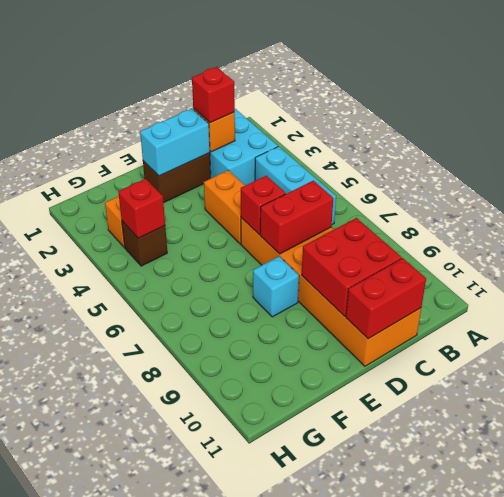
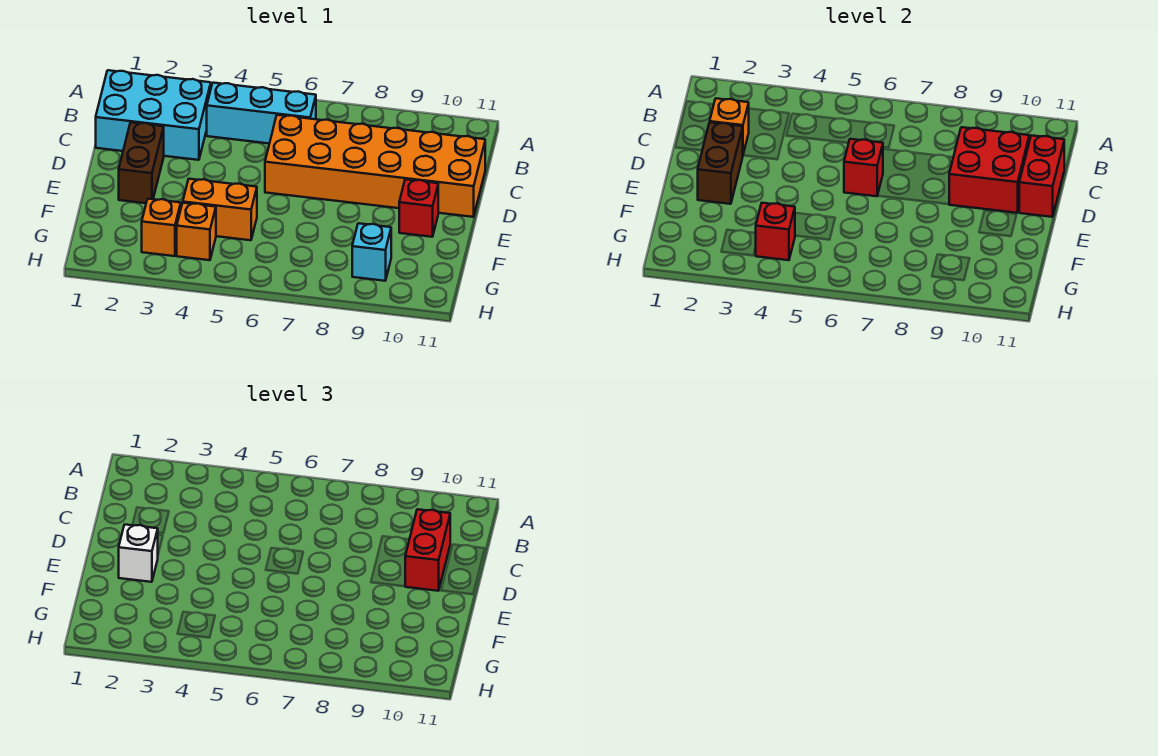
red brick C2 level 3 -> red brick E10 level 1
red brick C7:D7 level 2 -> red brick C10:D10 level 3
cyan brick D2:E2 level 2 -> brown brick D2:E2 level 2
orange brick D4:D5 level 1 -> orange brick F4:F5 level 1
none -> white brick E2 level 3
cyan brick E8 level 1 -> cyan brick G9 level 1
brown brick G4 level 1 -> orange brick G4 level 1

